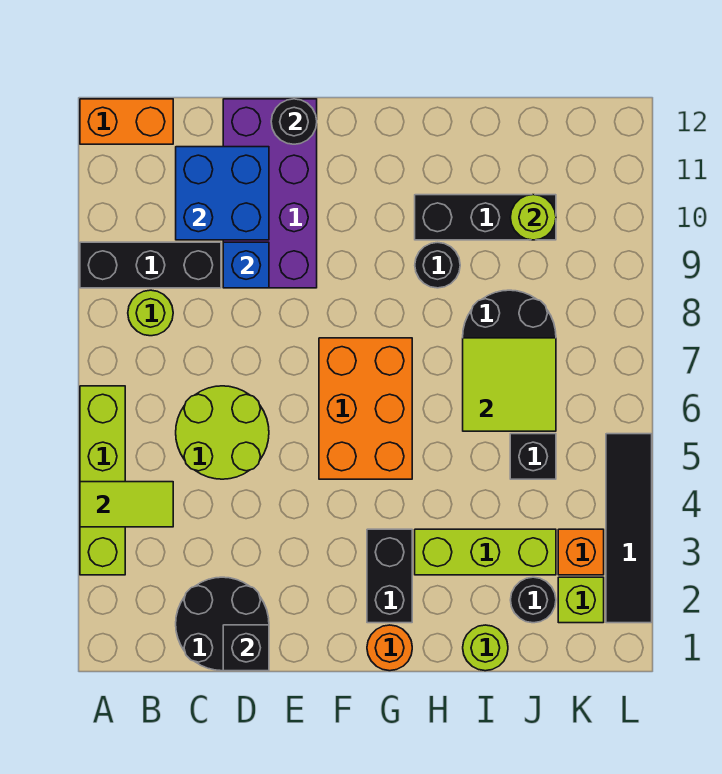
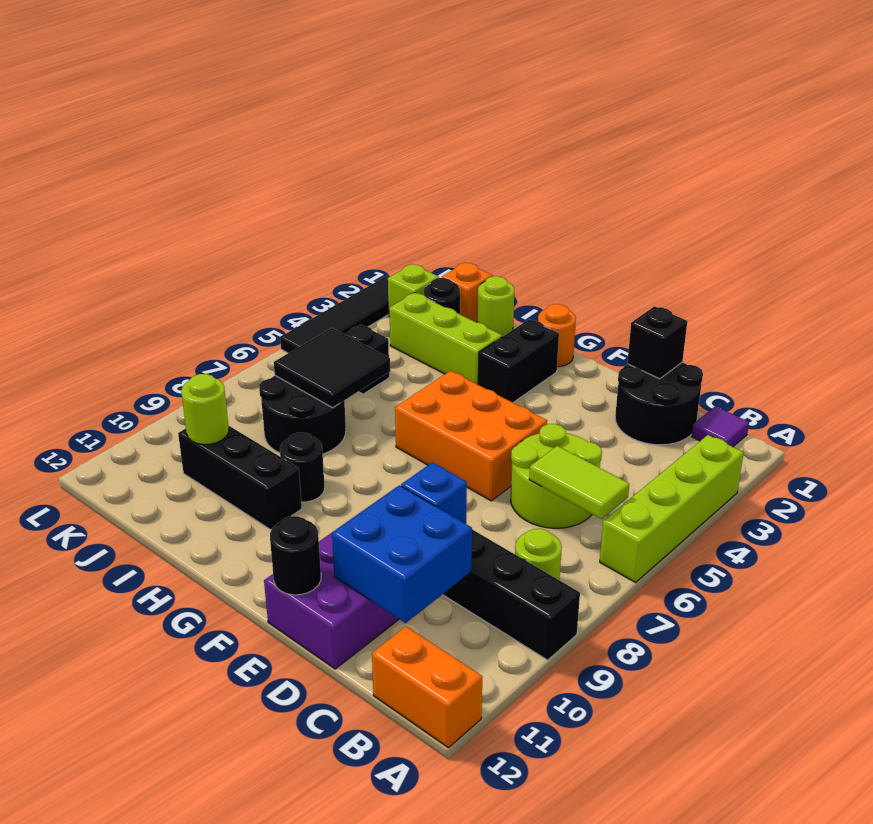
lime tile A4:B4 level 2 -> lime tile B6:C6 level 2
none -> purple tile B1 level 1
orange brick F5:G7 level 1 -> orange brick E5:G6 level 1
lime tile I6:J7 level 2 -> black tile I6:J7 level 2
orange brick K3 level 1 -> orange brick J1 level 1

